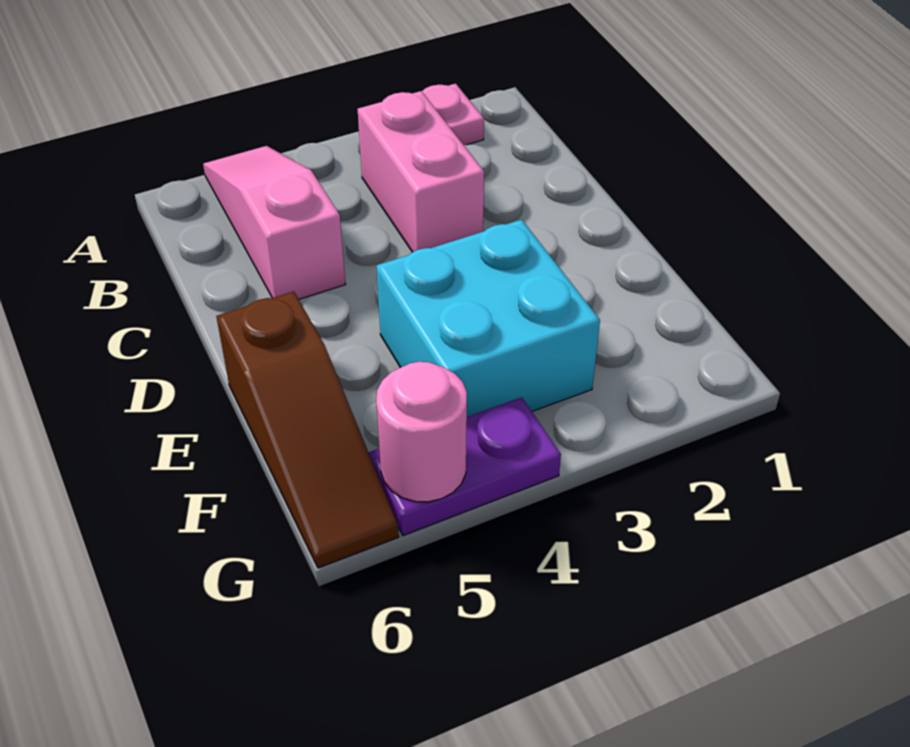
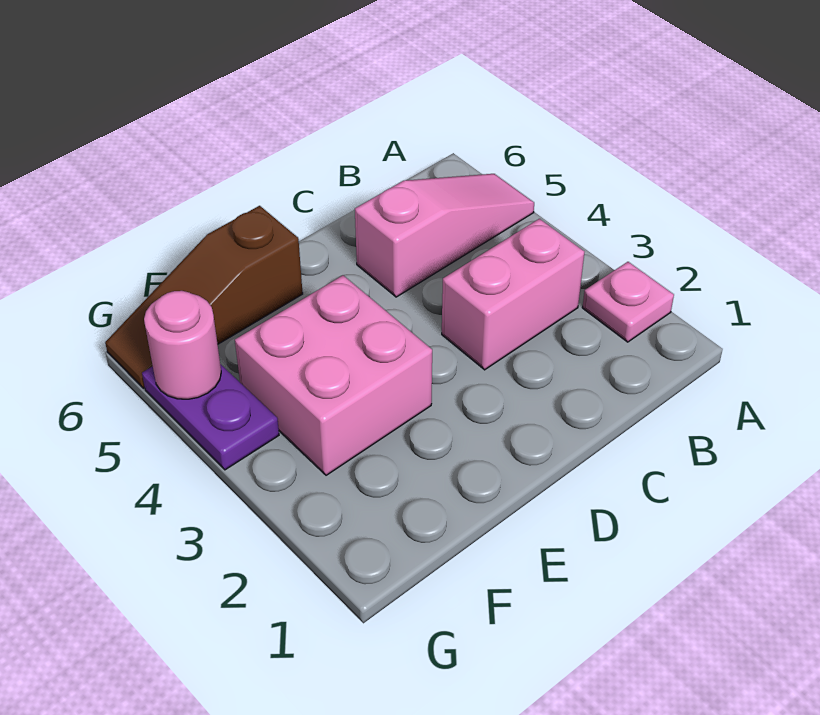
cyan brick E3:F4 level 1 -> pink brick E3:F4 level 1

